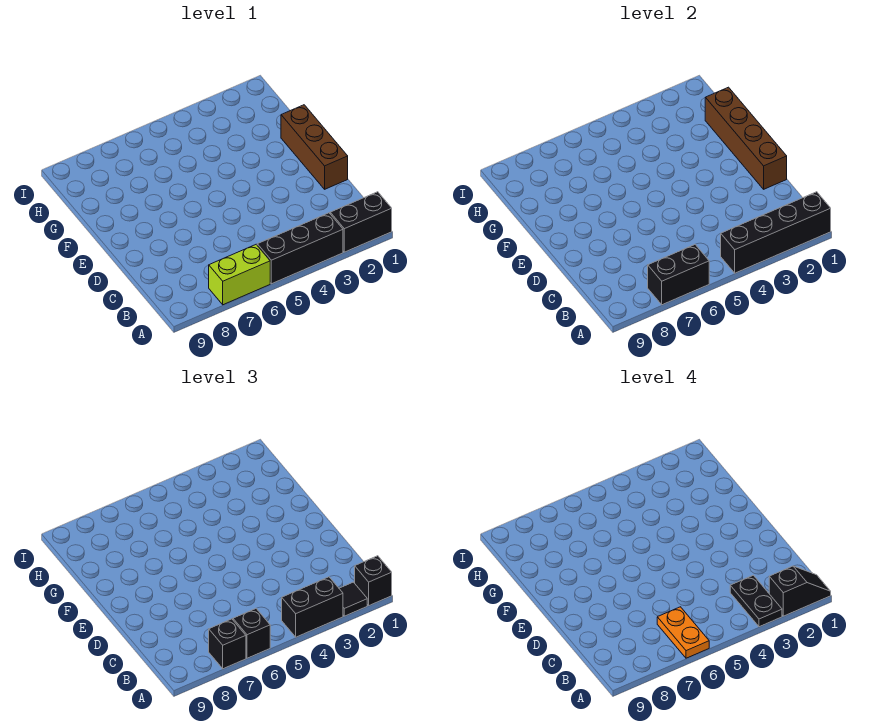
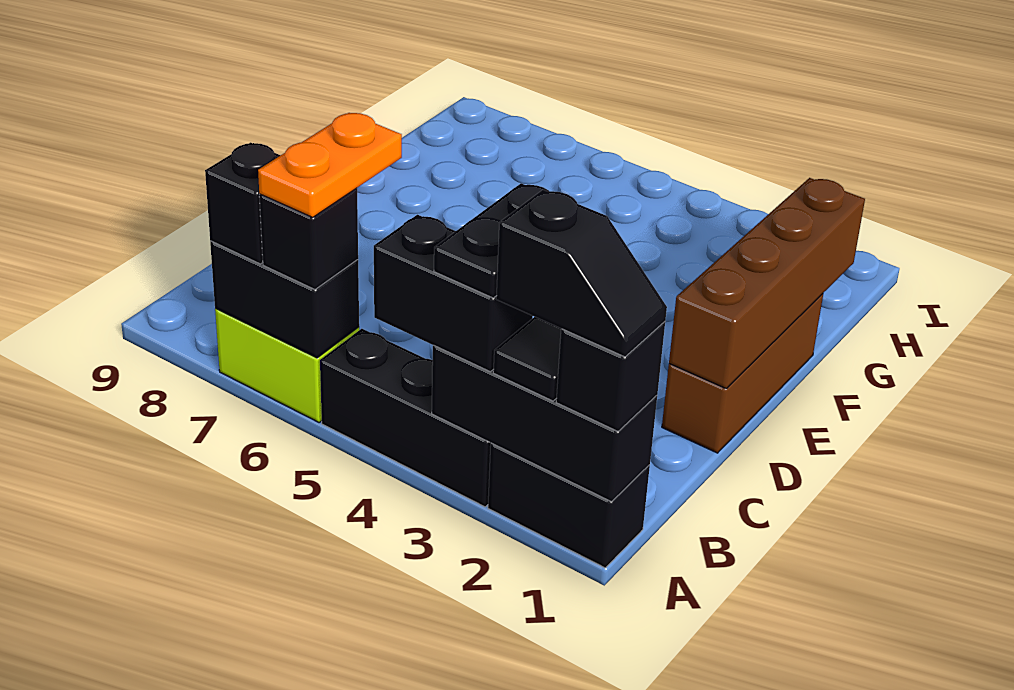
black brick A1:A4 level 2 -> black brick A1:A3 level 2

